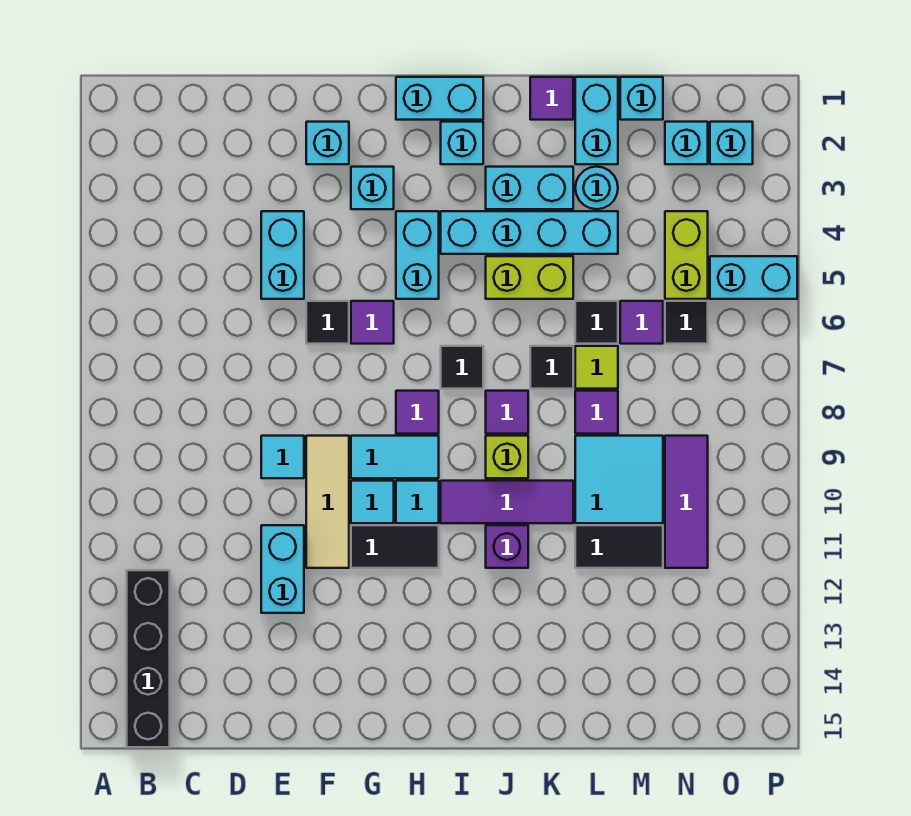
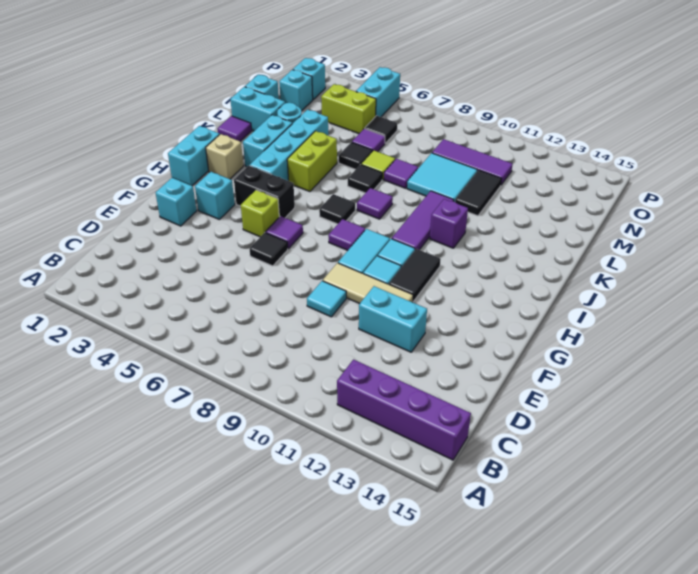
black brick B12:B15 level 1 -> purple brick B12:B15 level 1
cyan brick E4:E5 level 1 -> none
cyan brick H4:H5 level 1 -> black brick H4:H5 level 1
cyan brick I2 level 1 -> tan brick I2 level 1
lime brick J9 level 1 -> lime brick G5 level 1

